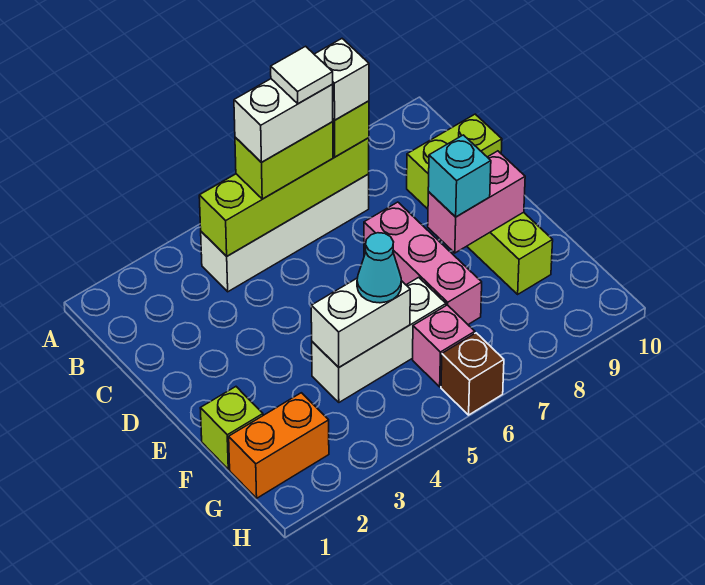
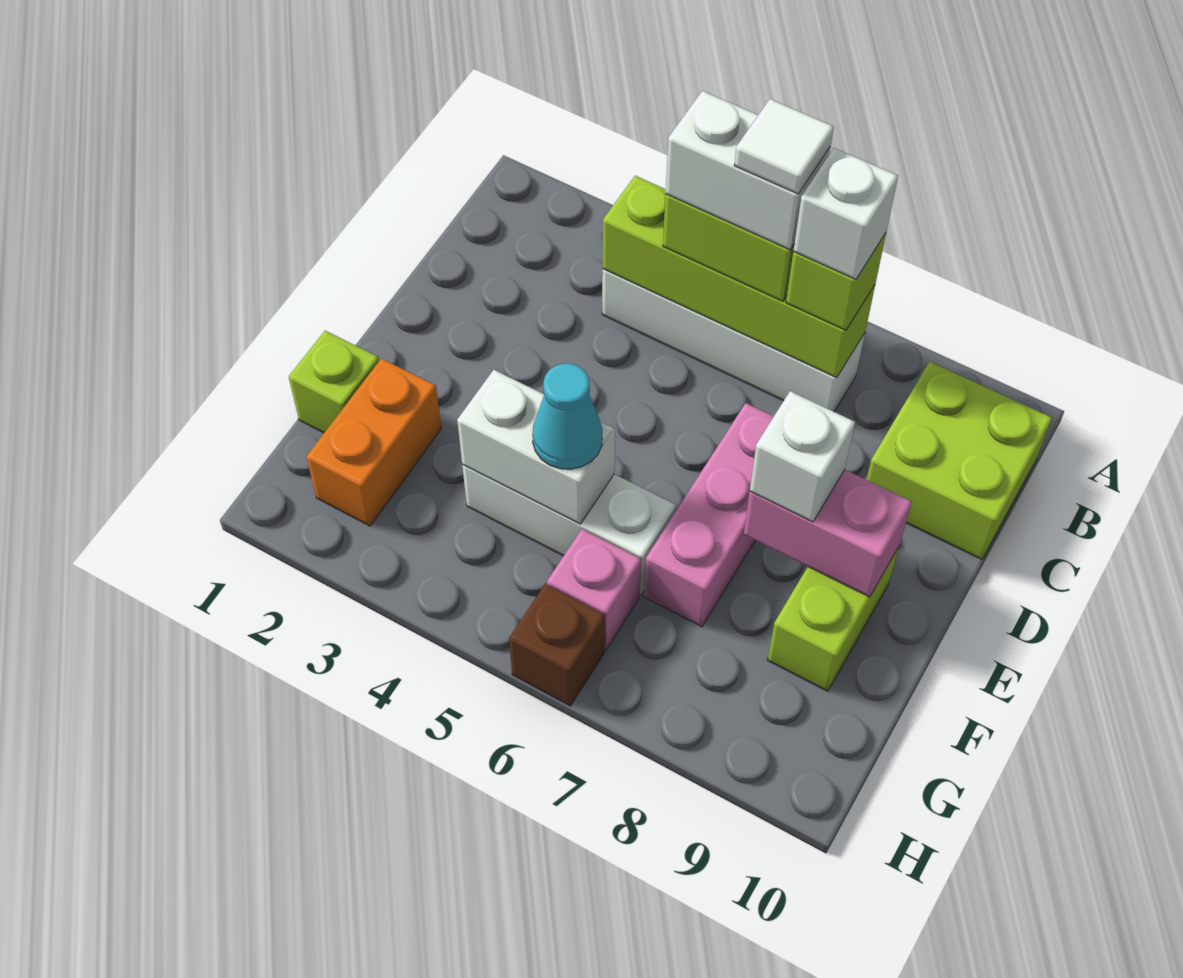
lime brick C9:C10 level 1 -> lime brick B9:C10 level 1
cyan brick E8 level 3 -> white brick E8 level 3
orange brick G1:G2 level 1 -> orange brick F2:G2 level 1

